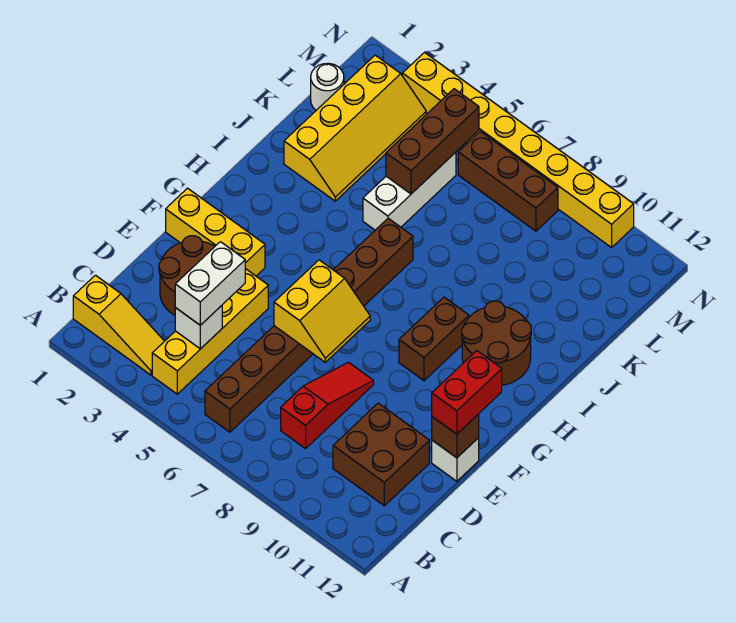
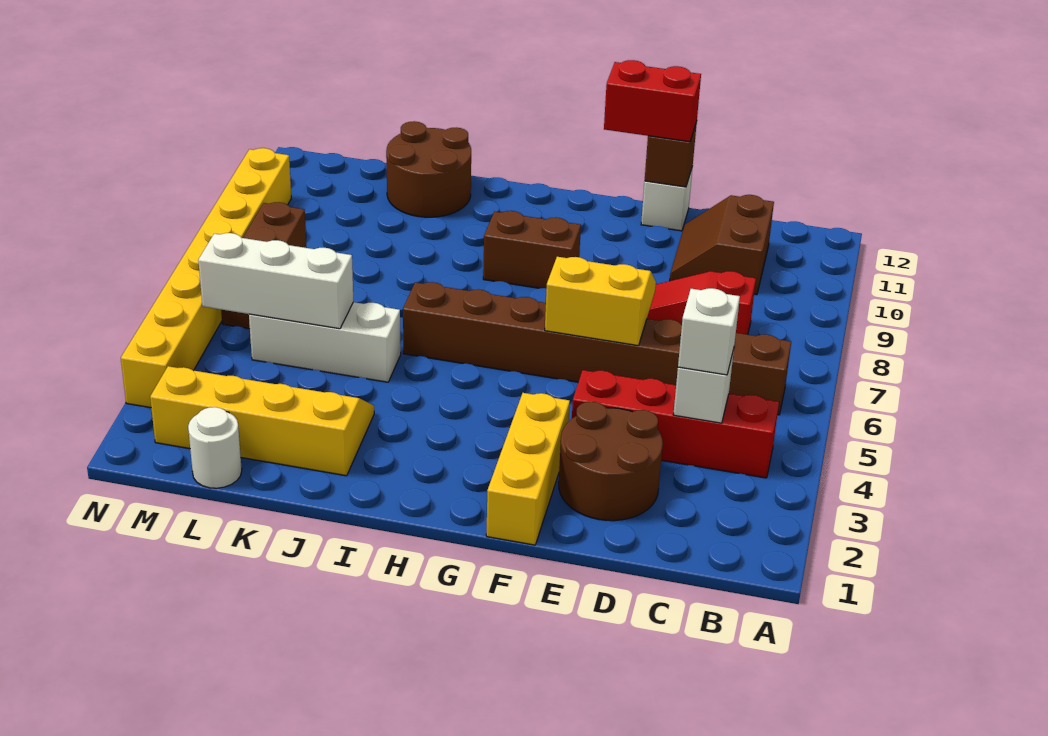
yellow slope B1:B3 level 1 top 1 -> none
yellow brick B4:E4 level 1 -> red brick B4:E4 level 1
white brick C4:D4 level 3 -> white brick C4 level 3
brown brick C10:D11 level 1 -> brown slope C10:D11 level 1 top C
brown round brick H10:I11 level 1 -> brown round brick J11:K12 level 1
brown brick K5:M5 level 2 -> white brick K5:M5 level 2

